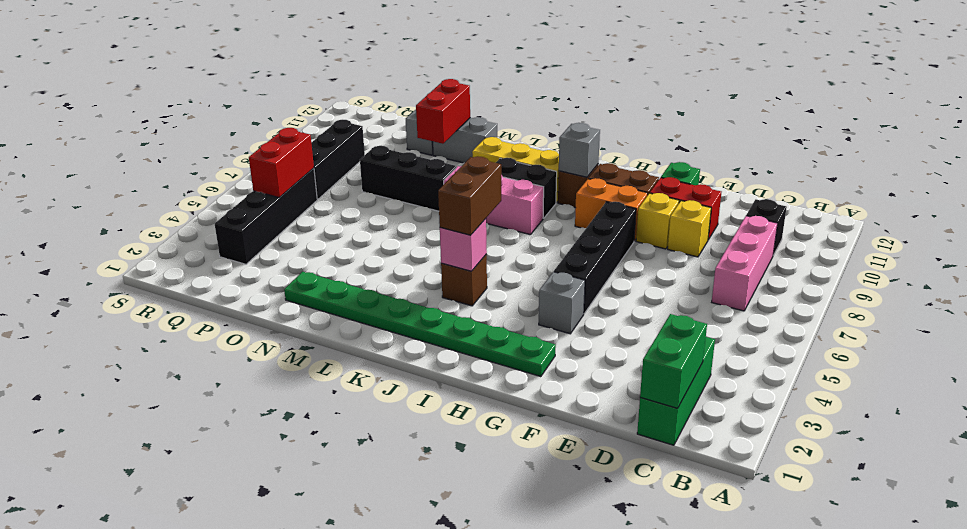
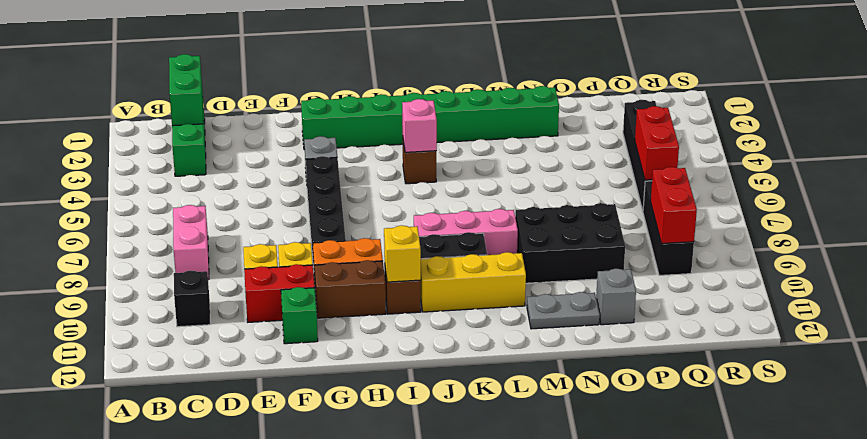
pink brick C7:C9 level 1 -> pink brick C7:C8 level 1
green plate G2:N2 level 1 -> green brick G2:N2 level 1
grey brick I10 level 2 -> yellow brick I10 level 2
brown brick J4:J5 level 3 -> none
black brick M8:O8 level 1 -> black brick M8:O9 level 1
grey brick M11:N11 level 1 -> grey plate M11:N11 level 1
red brick N10:N11 level 2 -> red brick Q8:Q9 level 2

